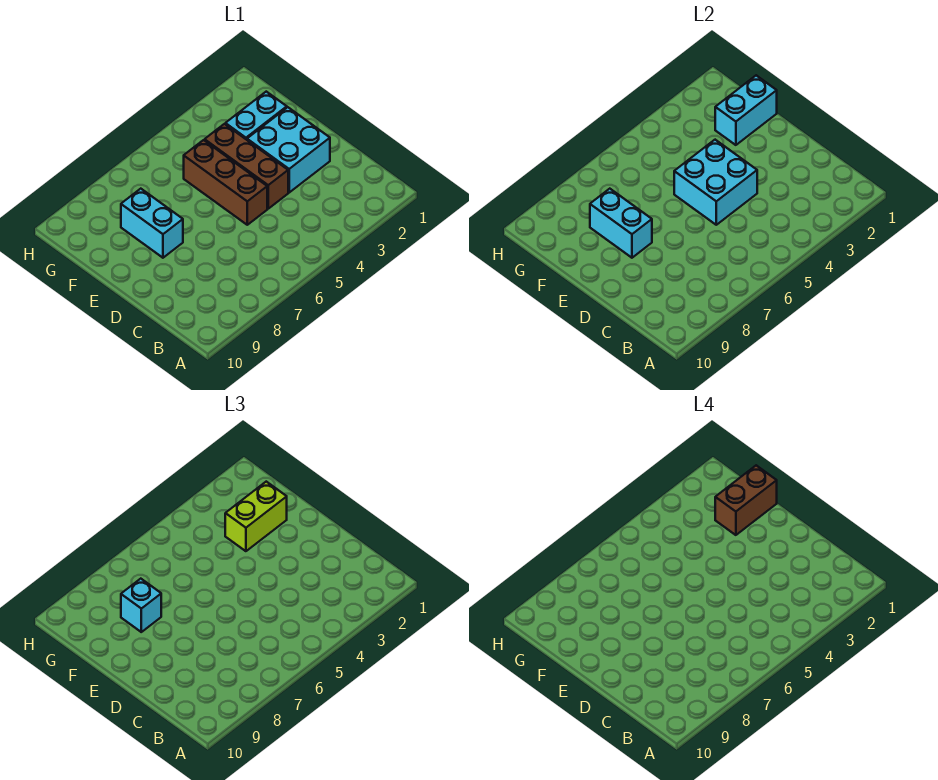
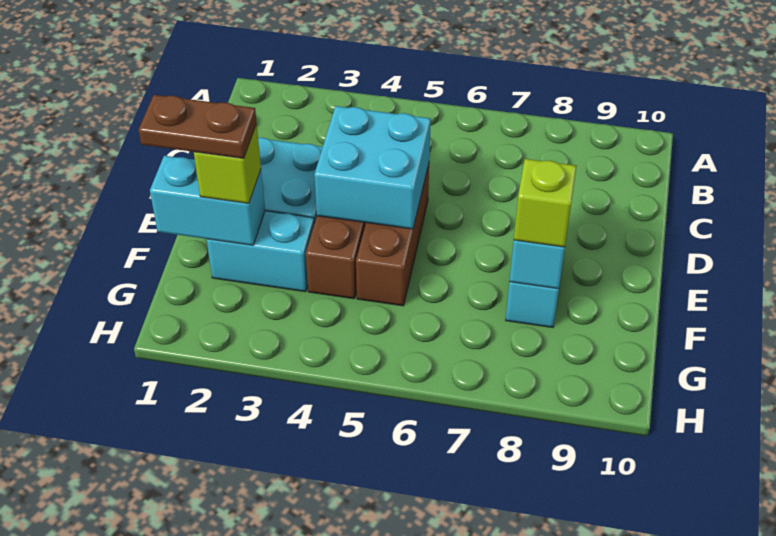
brown brick F1:F2 level 4 -> brown plate F1:F2 level 4
lime brick F2:F3 level 3 -> lime brick F2 level 3
cyan brick F8 level 3 -> lime brick F8 level 3

